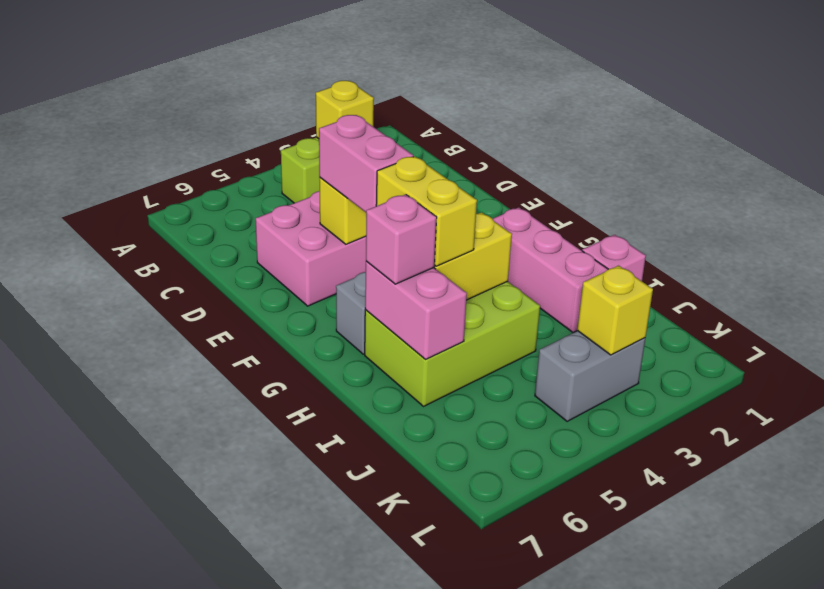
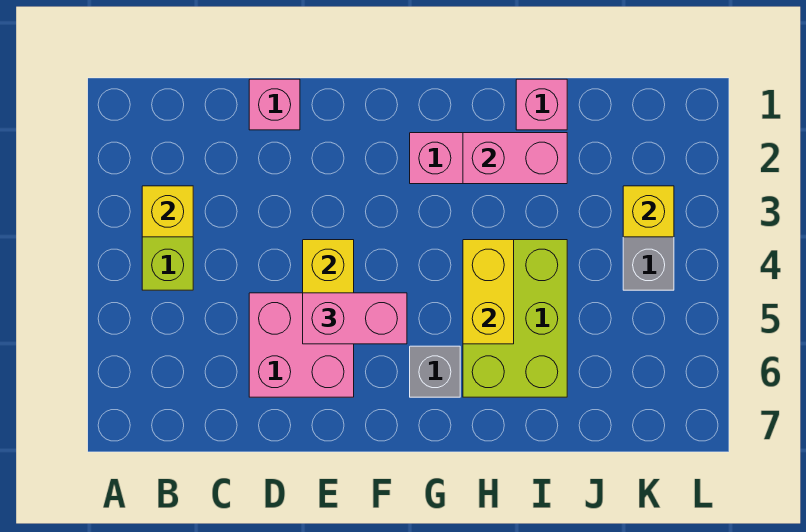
yellow brick G5:H5 level 3 -> none
pink brick H6:I6 level 2 -> pink brick H2:I2 level 2
pink brick H6 level 3 -> pink brick D1 level 1

